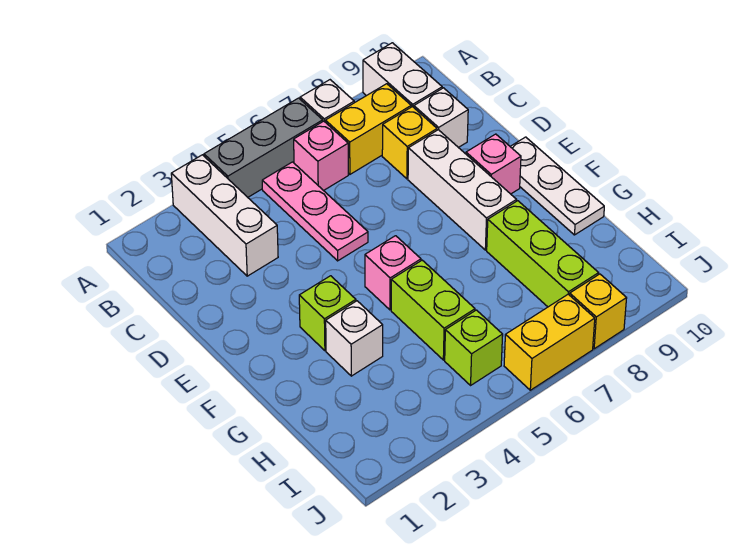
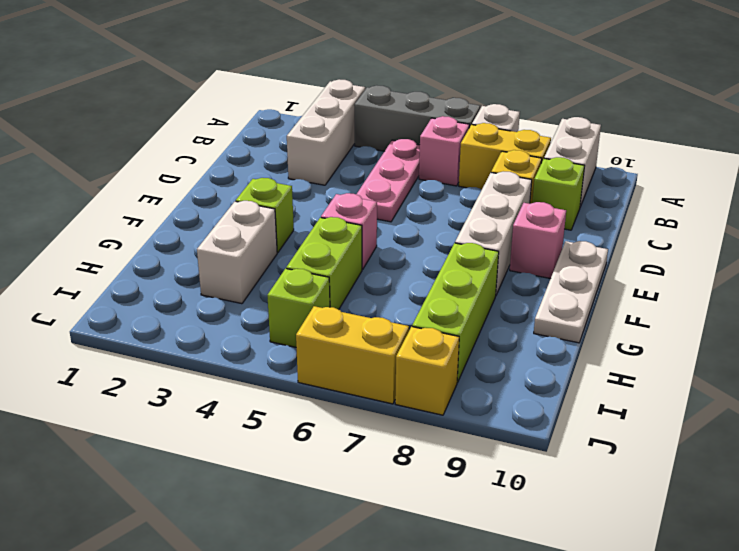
white brick C9 level 1 -> lime brick C9 level 1
white brick G3 level 1 -> white brick G3:H3 level 1

